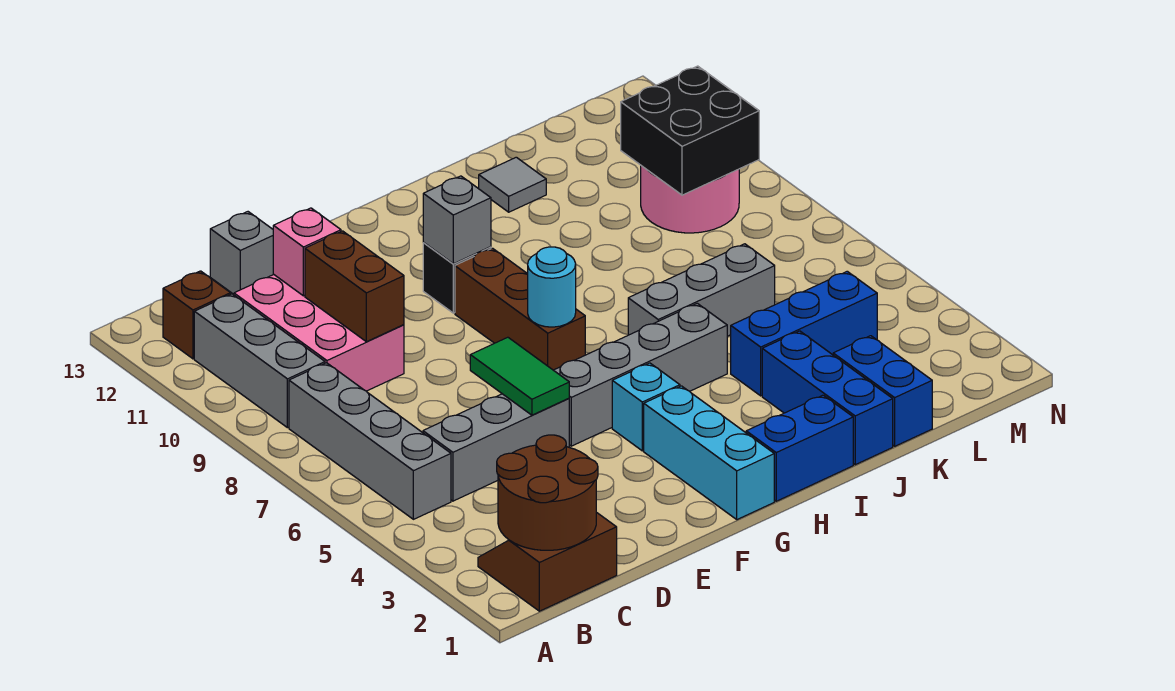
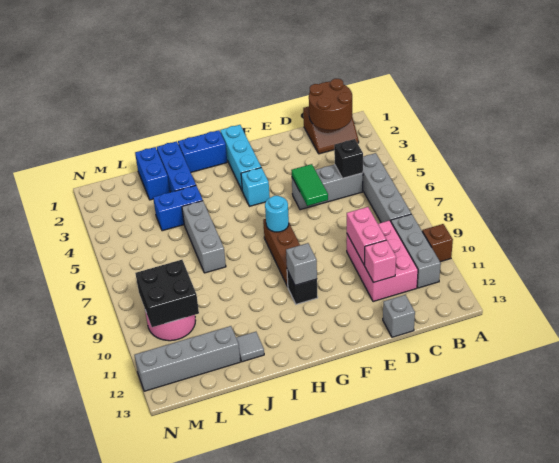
brown brick B12 level 1 -> brown brick A10 level 1
none -> black brick C5 level 2
brown brick D9:D10 level 2 -> pink brick D9:D10 level 2
grey brick F5:I5 level 1 -> grey brick K12:N12 level 1
grey brick I6:K6 level 1 -> grey brick J5:J7 level 1
blue brick J4:L4 level 1 -> blue brick J4:K4 level 1

